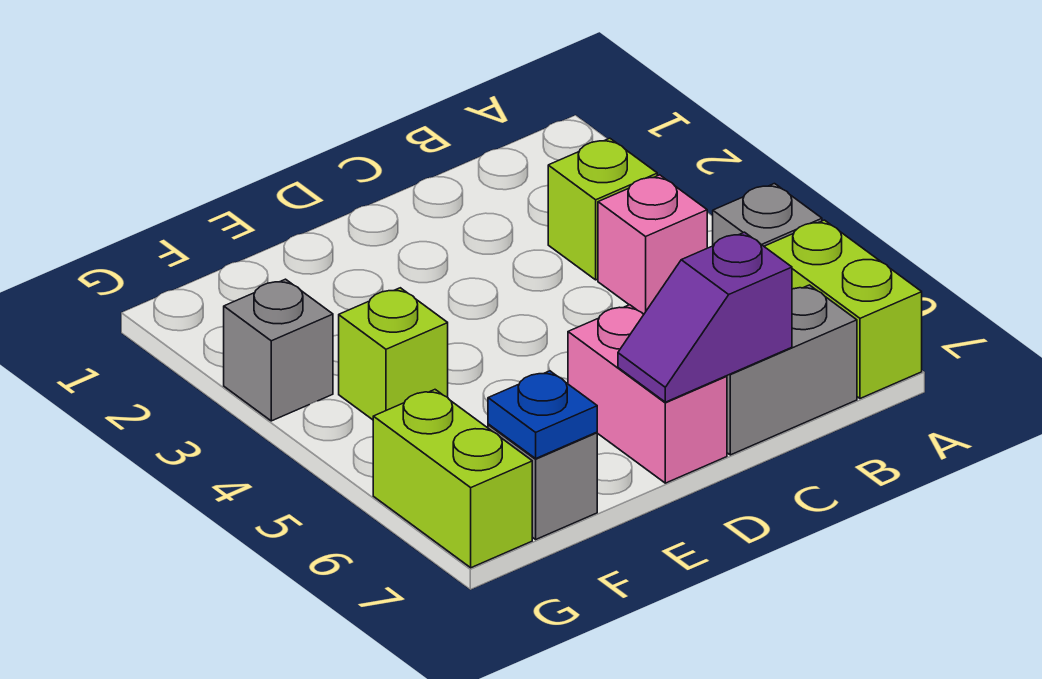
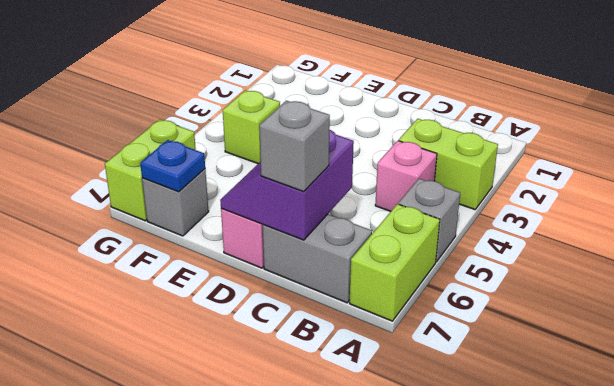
lime brick B3 level 1 -> lime brick A3:B3 level 1
purple slope C7:D7 level 2 top C -> purple slope C6:D7 level 2 top C
grey brick G3 level 1 -> grey brick C7 level 3

